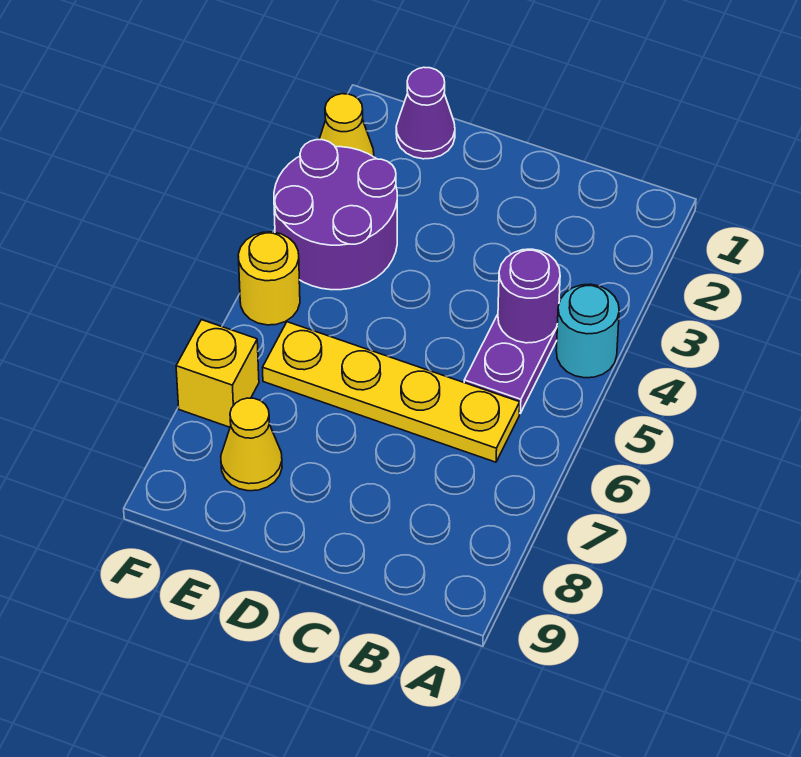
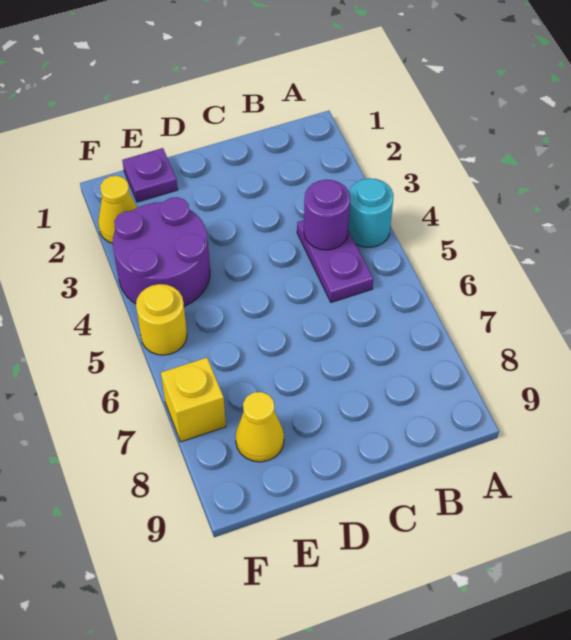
yellow plate B6:E6 level 1 -> none
purple cone E1 level 1 -> purple plate E1 level 1

